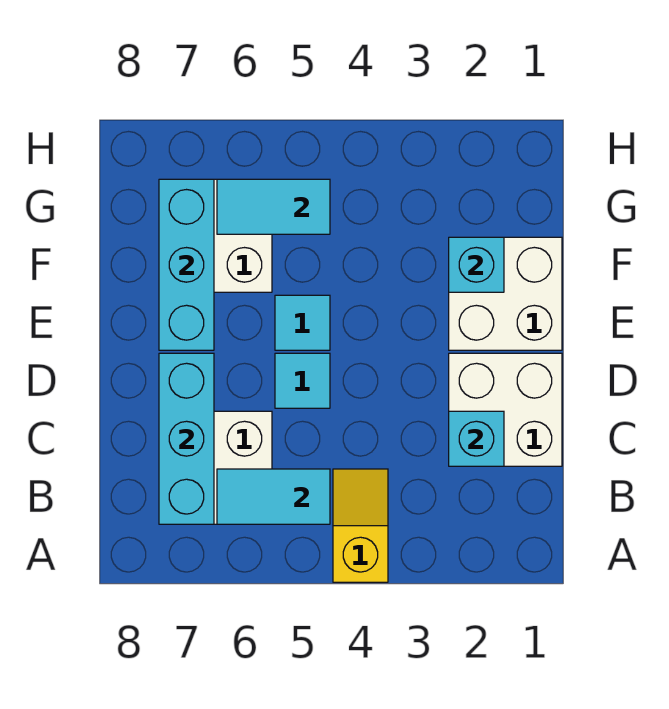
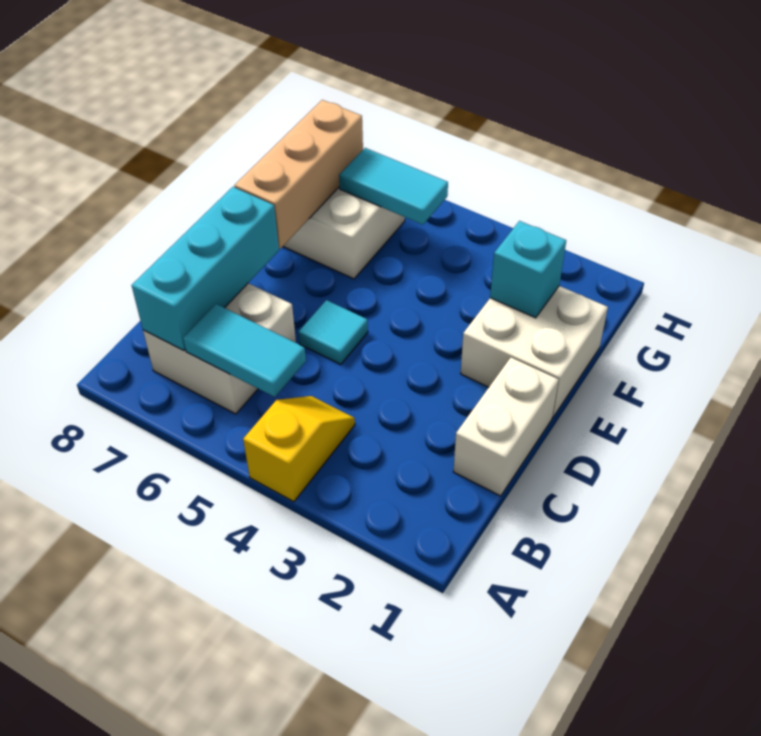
white brick C1:D2 level 1 -> white brick C1:D1 level 1
cyan brick C2 level 2 -> none
cyan tile E5 level 1 -> none
cyan brick E7:G7 level 2 -> tan brick E7:G7 level 2

